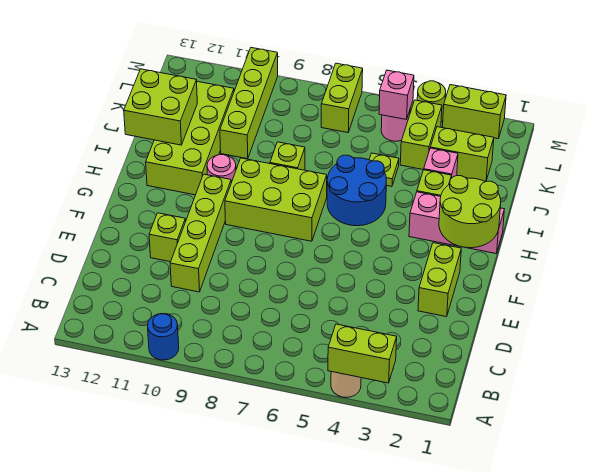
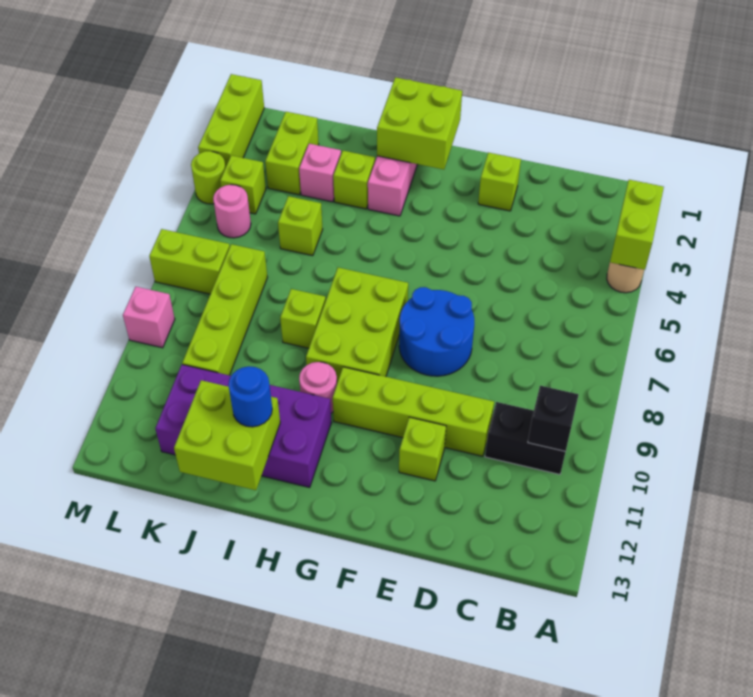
blue round brick A10 level 1 -> blue round brick I12 level 3
none -> black brick B10:C10 level 1
none -> black brick B10 level 2
lime brick E2:F2 level 1 -> lime brick E2 level 1
lime round brick G1:H2 level 2 -> lime brick G1:H2 level 2
blue round brick H5:I6 level 1 -> blue round brick E7:F8 level 1
lime brick H11:K12 level 1 -> purple brick H11:K12 level 1
lime plate J5 level 1 -> lime brick J5 level 1
lime brick J10:M10 level 1 -> lime brick K7:K10 level 1
lime brick K4:L4 level 1 -> lime brick L4 level 1
pink brick L5 level 2 -> pink brick M9 level 1
lime brick M2:M3 level 1 -> lime brick M1:M3 level 1

